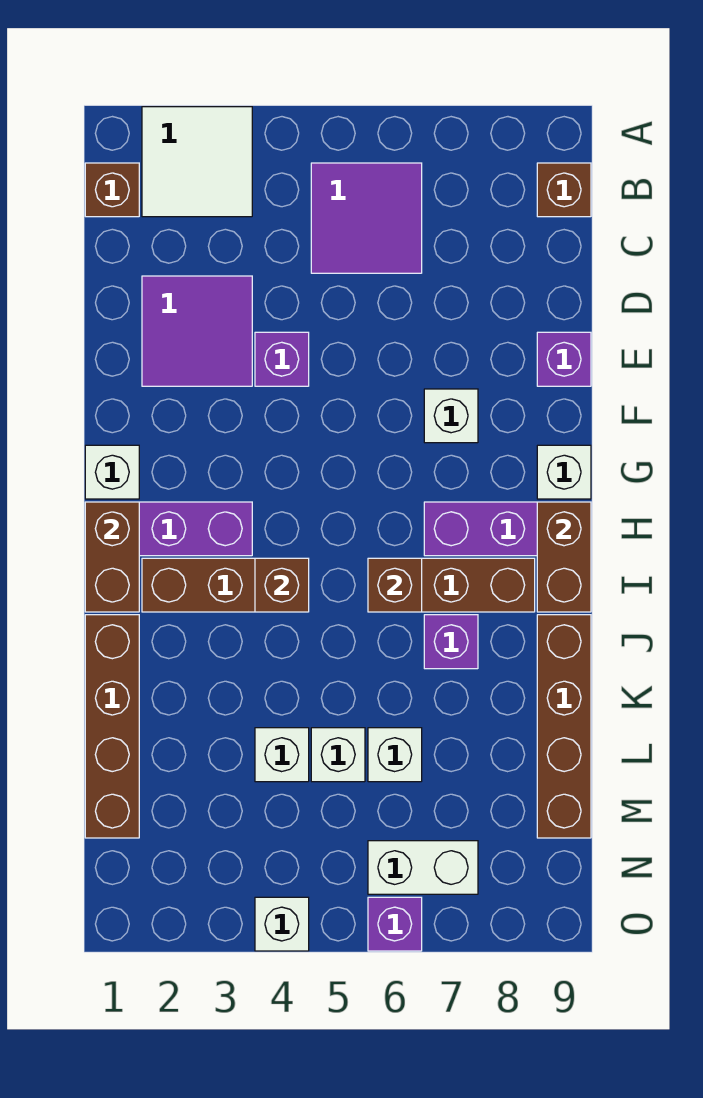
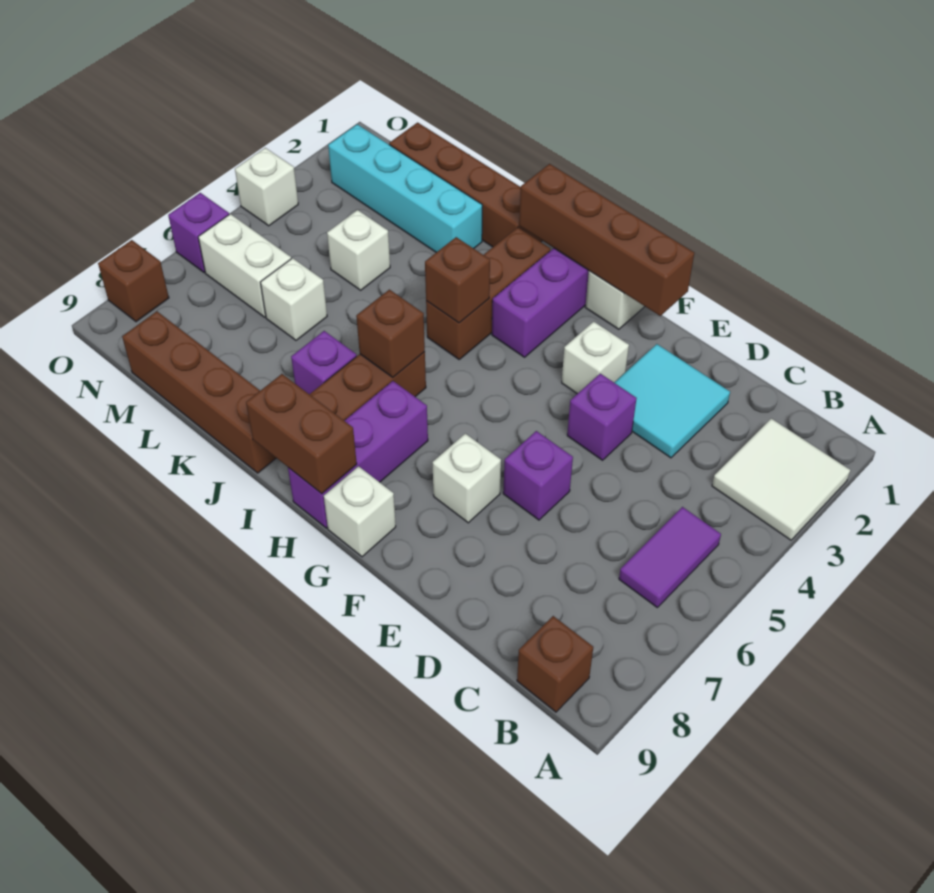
brown brick B1 level 1 -> brown brick O8 level 1
purple tile B5:C6 level 1 -> purple tile B5:B6 level 1
purple tile D2:E3 level 1 -> cyan tile D2:E3 level 1
purple brick E9 level 1 -> purple brick E6 level 1
brown brick H1:I1 level 2 -> brown brick F1:I1 level 2
none -> cyan brick K2:N2 level 1
white brick L5 level 1 -> white brick F3 level 1
white brick N6:N7 level 1 -> white brick M6:N6 level 1

